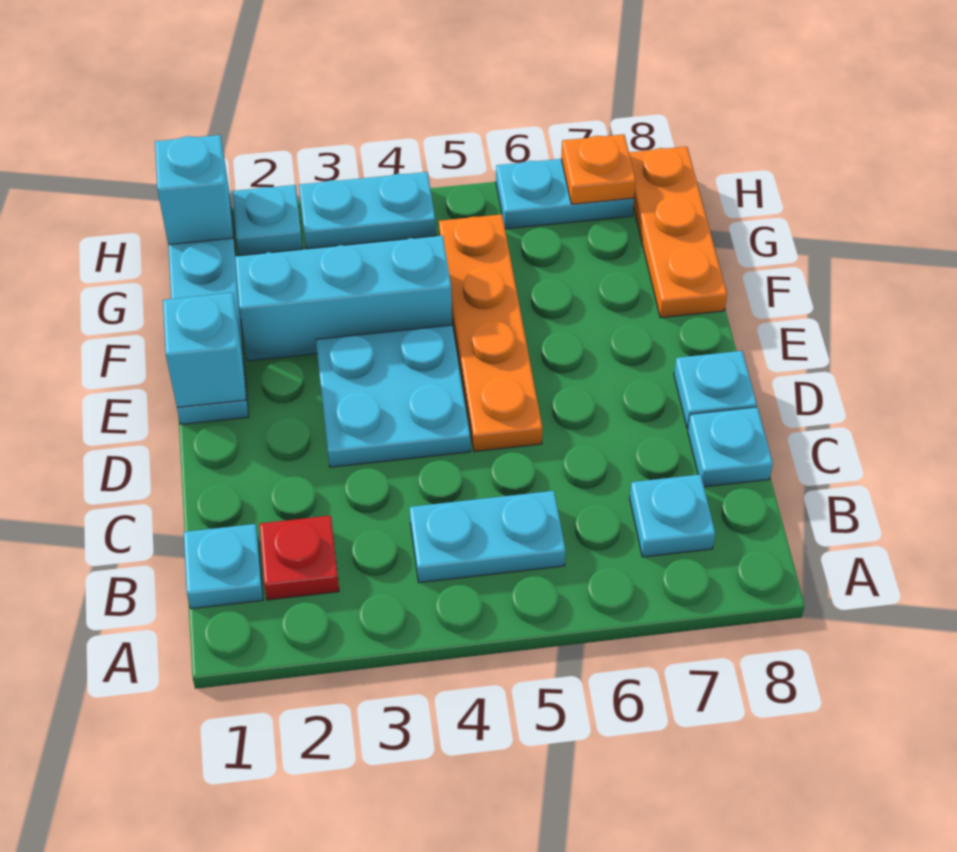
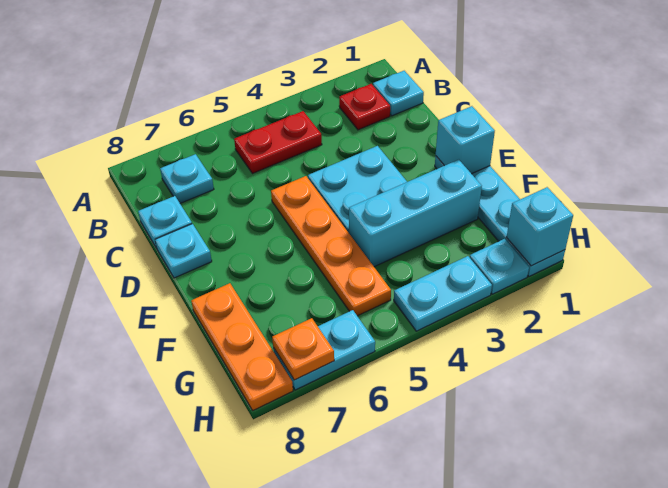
cyan plate B4:B5 level 1 -> red plate B4:B5 level 1

